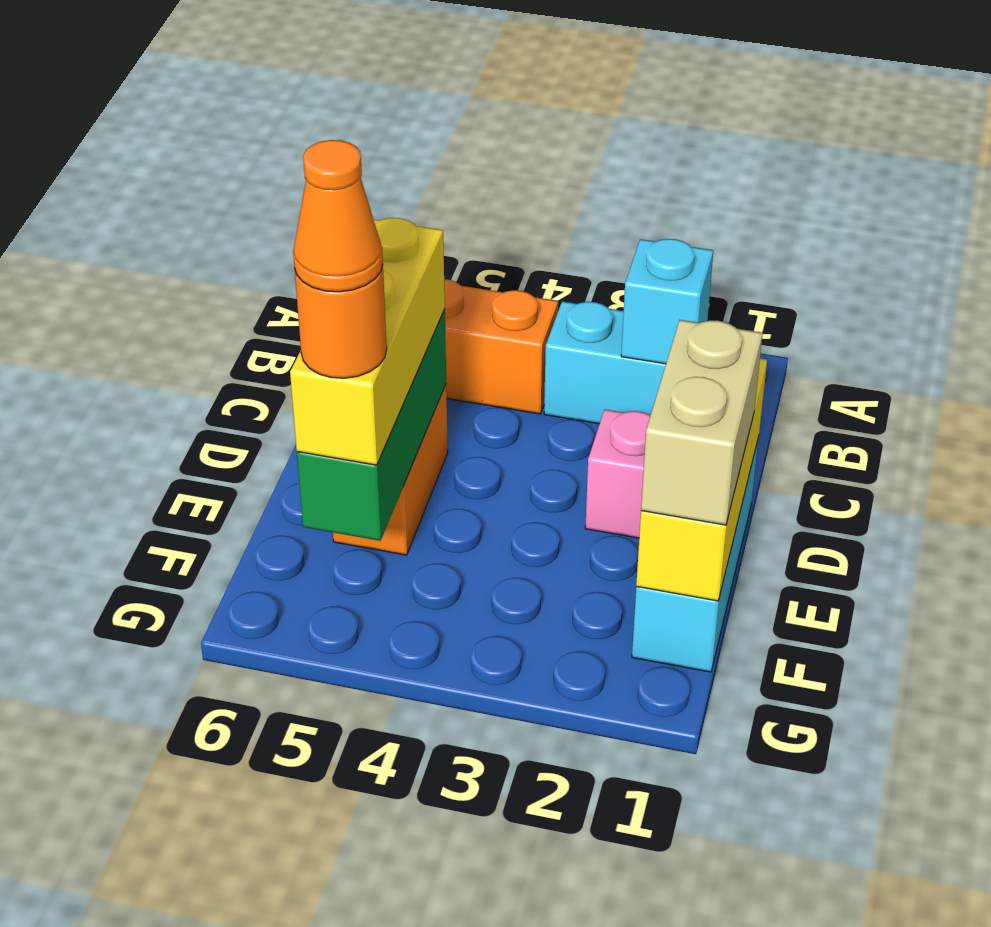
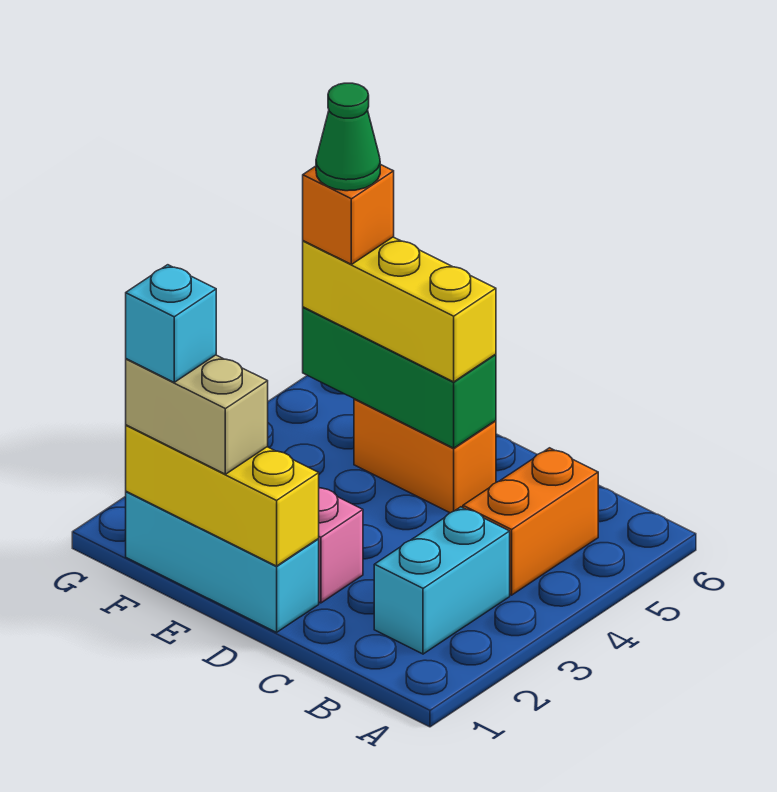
cyan brick B2 level 2 -> cyan brick F1 level 4
orange round brick F5 level 4 -> orange brick F5 level 4
orange cone F5 level 5 -> green cone F5 level 5

